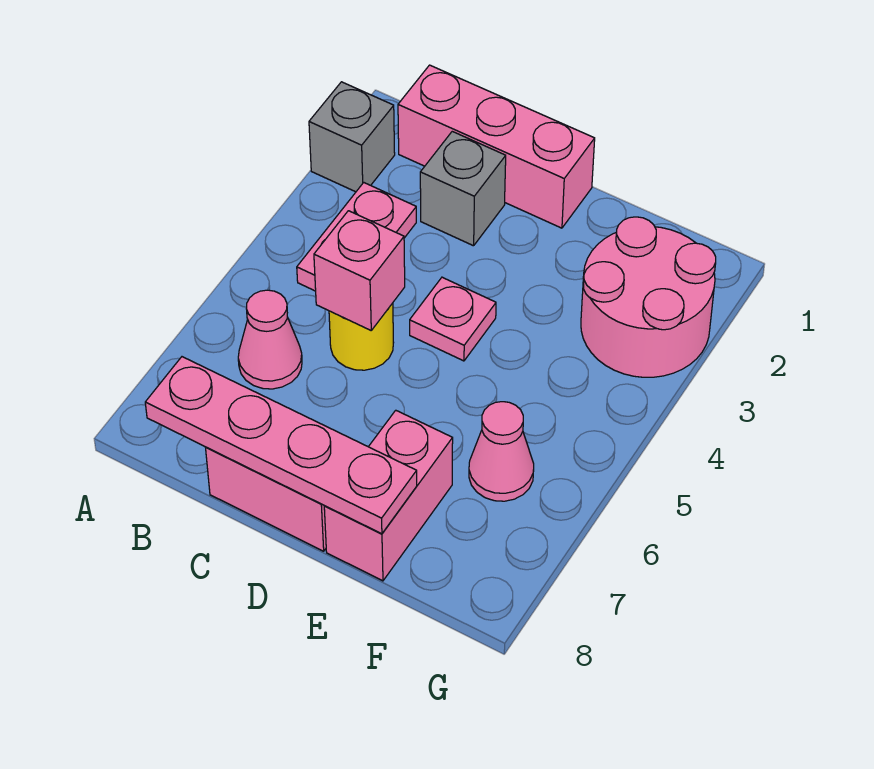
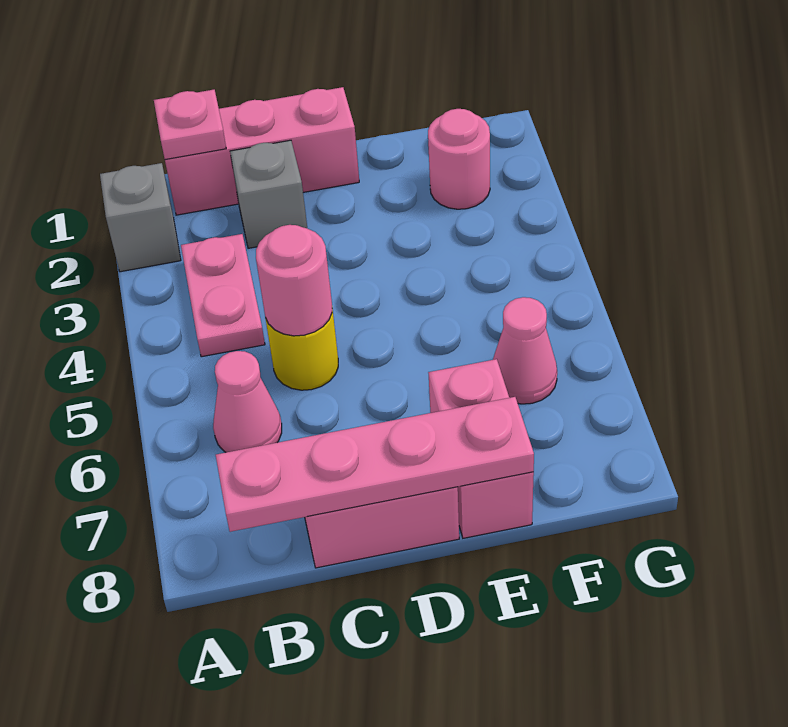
pink brick C5 level 2 -> pink round brick C5 level 2
pink plate D4 level 1 -> pink plate B1 level 2
pink round brick F2:G3 level 1 -> pink round brick F2 level 1

